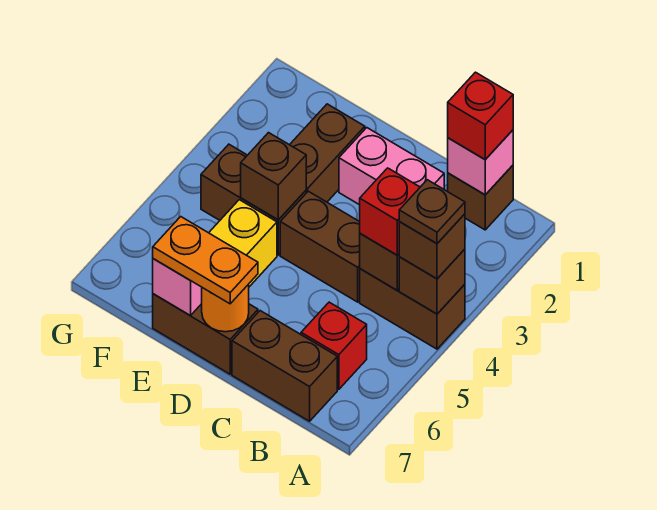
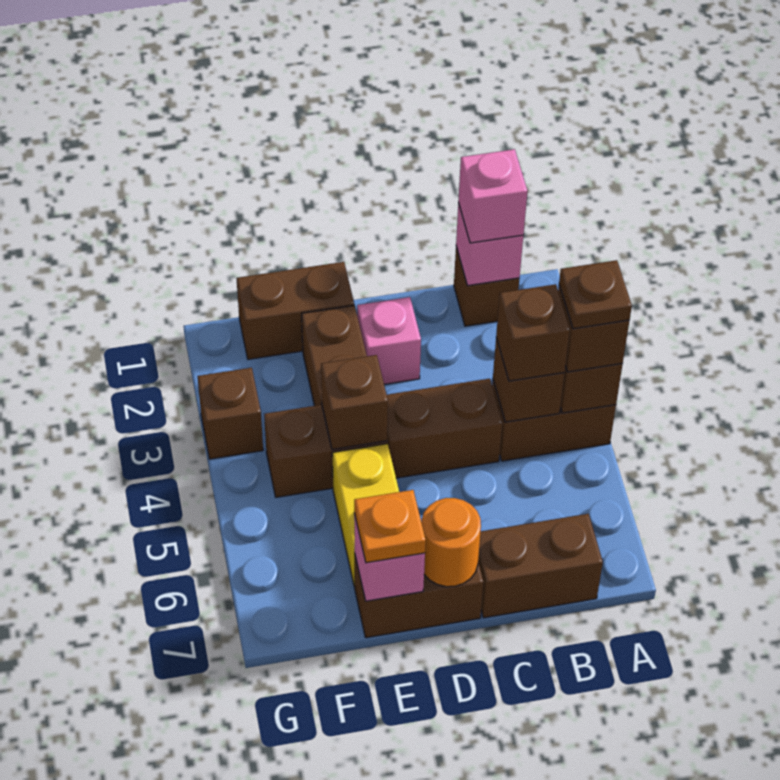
red brick B1 level 3 -> pink brick B1 level 3
red brick B4 level 3 -> brown brick B4 level 3
red brick B6 level 1 -> none
pink brick C2:D2 level 1 -> pink brick D2 level 1
orange plate D7:E7 level 3 -> orange plate E7 level 3
none -> brown brick E1:F1 level 1
none -> brown brick G3 level 1

